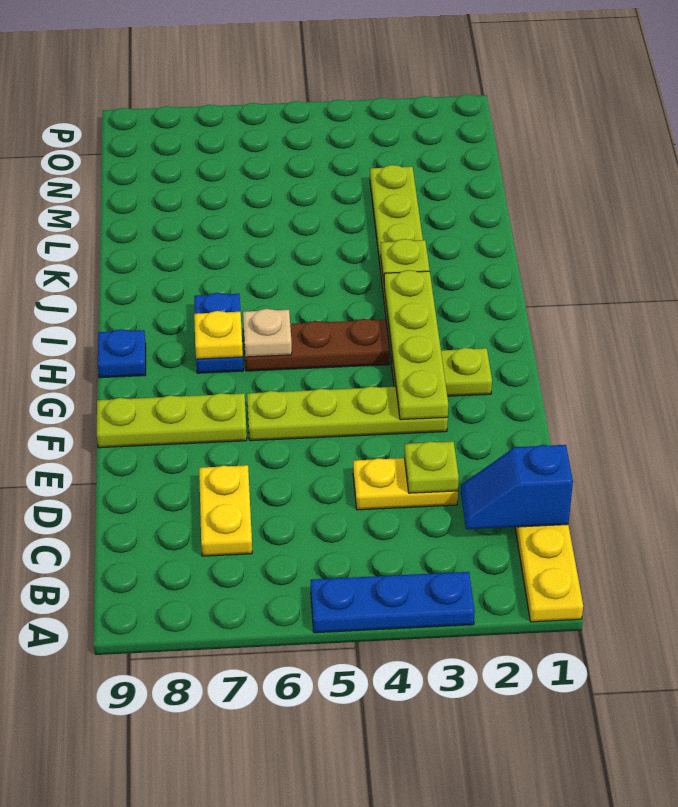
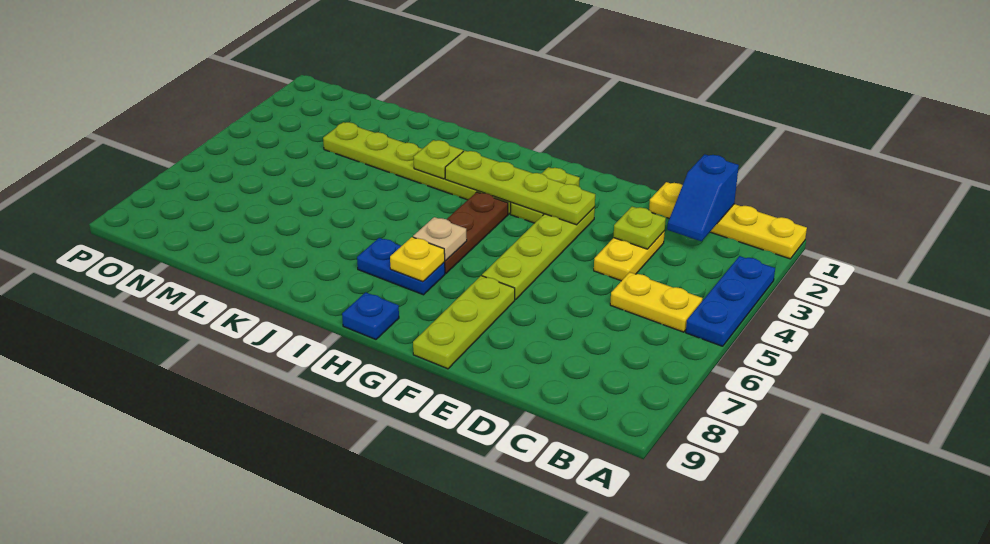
yellow plate C7:D7 level 1 -> yellow plate B5:C5 level 1

